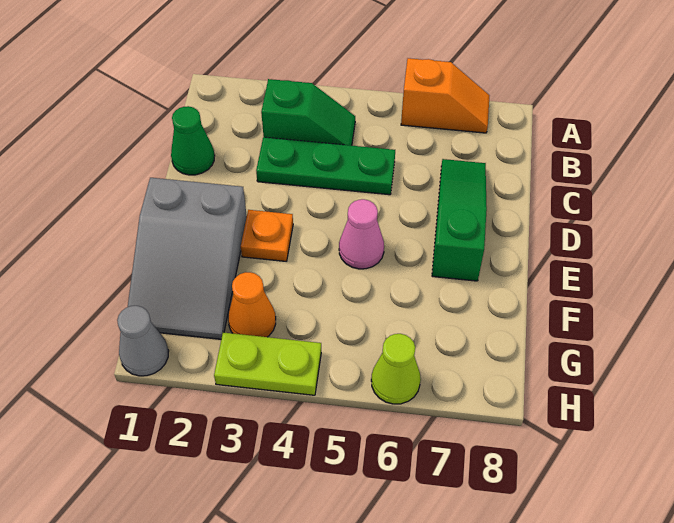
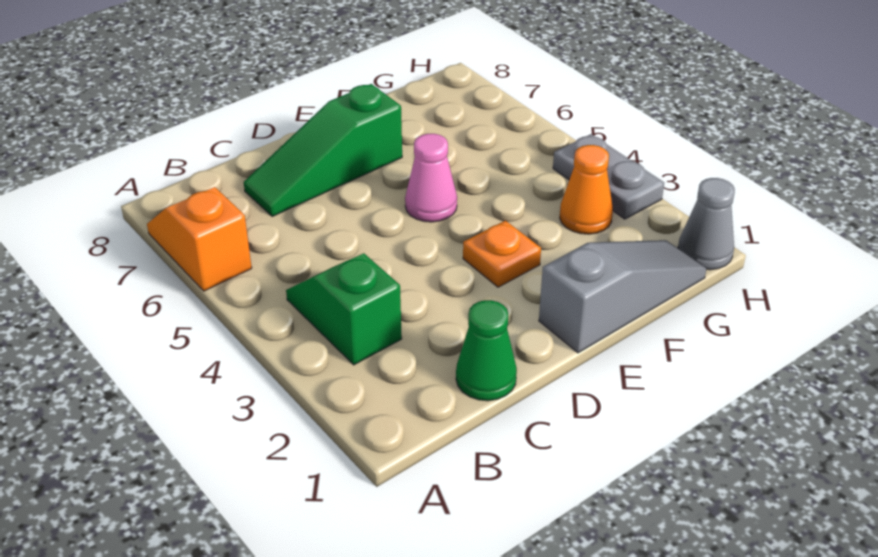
green plate C3:C5 level 1 -> none
grey slope E1:G2 level 1 top E -> grey slope E1:G1 level 1 top E
lime plate H3:H4 level 1 -> grey plate H3:H4 level 1
lime cone H6 level 1 -> none

